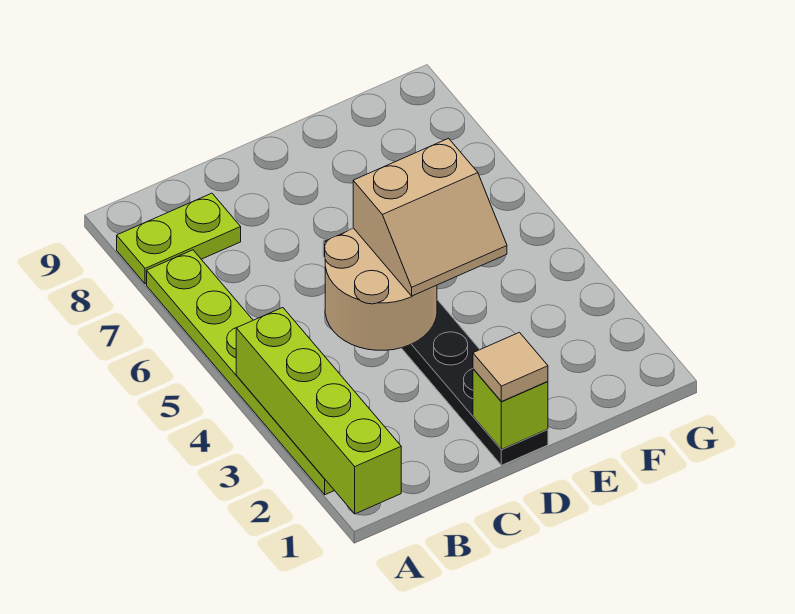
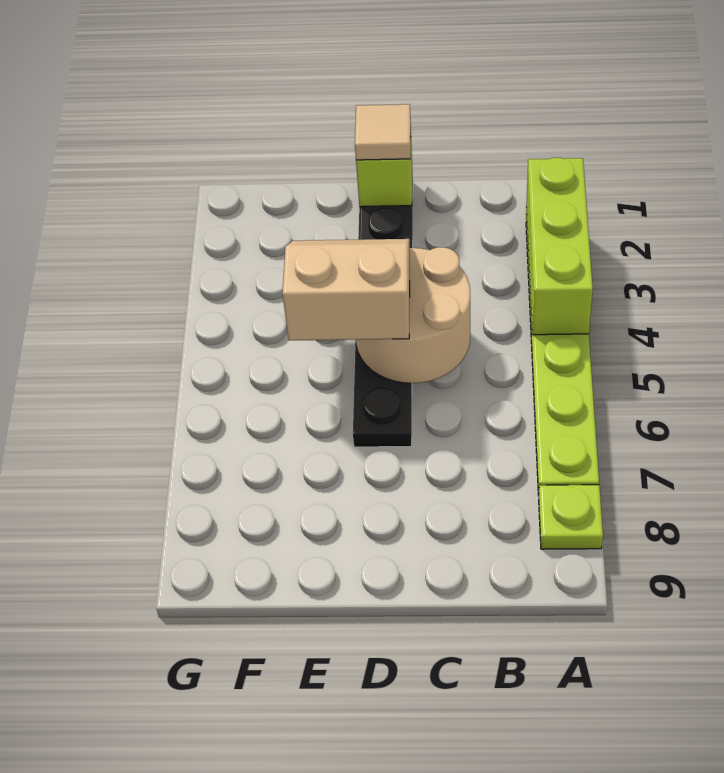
lime brick A1:A4 level 2 -> lime brick A2:A4 level 2
lime plate A8:B8 level 1 -> lime plate A8 level 1

